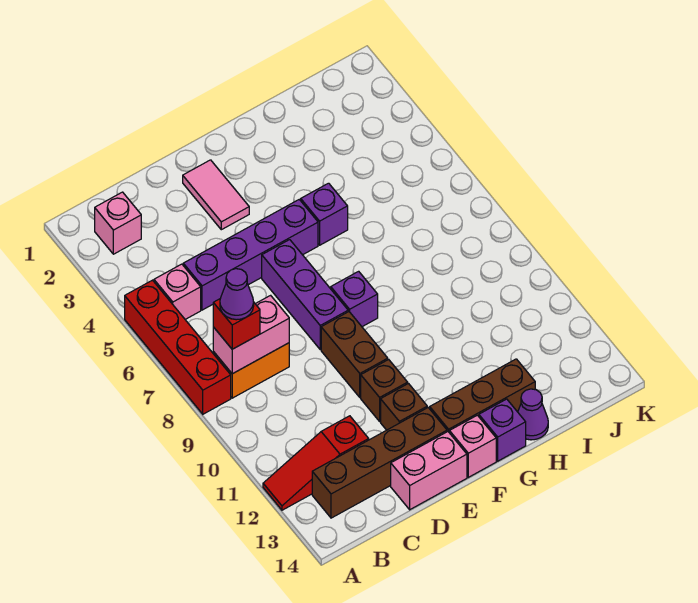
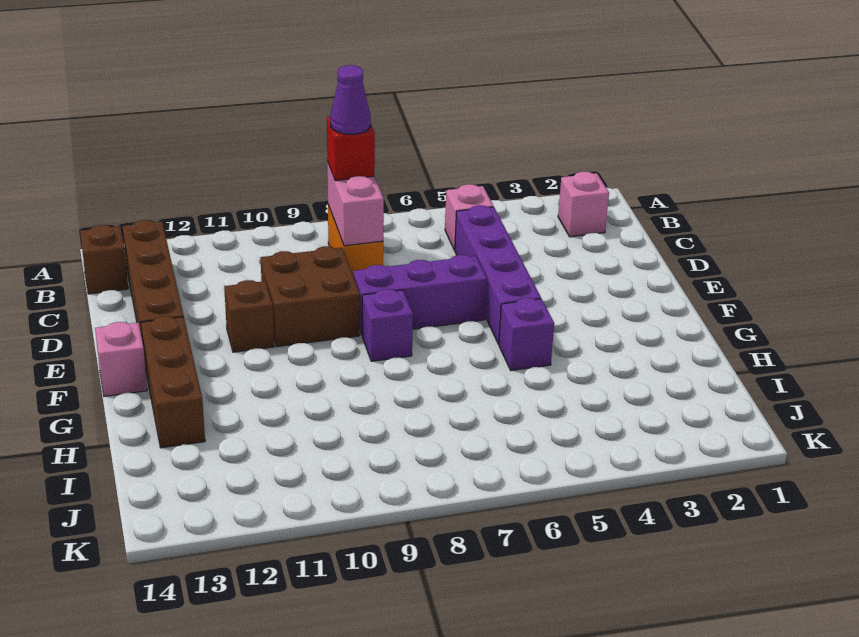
red brick A5:A8 level 1 -> none
red slope A12:C12 level 1 top C -> none
pink brick D14:E14 level 1 -> none
pink tile E2:E3 level 1 -> none
brown brick E9:E10 level 1 -> brown brick D9:E10 level 1
brown brick E12 level 1 -> brown brick B14 level 1
purple brick G14 level 1 -> none
purple cone H14 level 1 -> none

